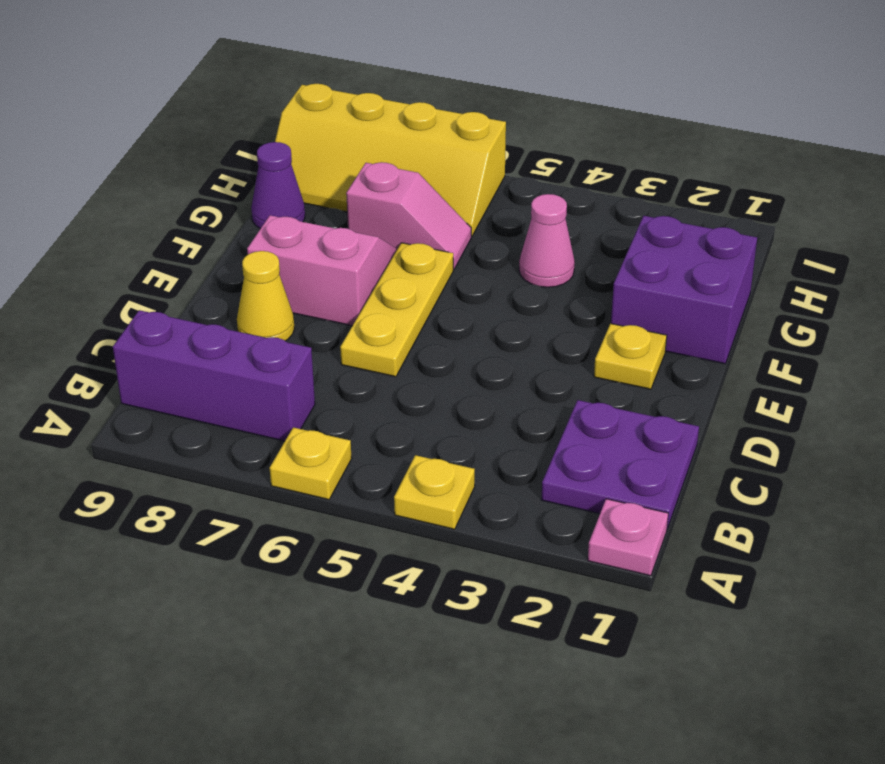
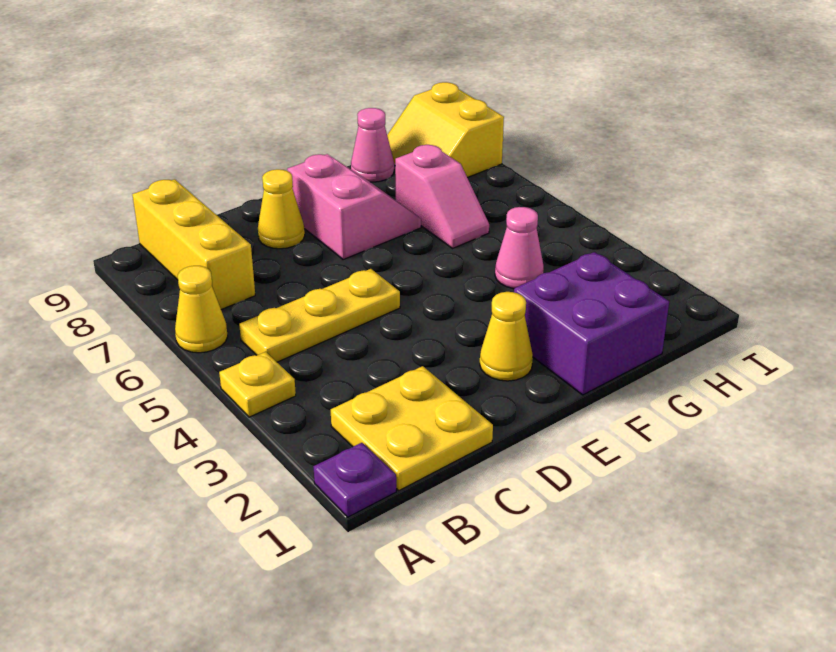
pink plate A1 level 1 -> purple plate A1 level 1
yellow plate A6 level 1 -> yellow cone A6 level 1
purple plate B1:C2 level 1 -> yellow plate B1:C2 level 1
purple brick B7:B9 level 1 -> yellow brick B7:B9 level 1
yellow plate D6:F6 level 1 -> yellow plate B5:D5 level 1
yellow plate E2 level 1 -> yellow cone E2 level 1
purple cone G9 level 1 -> pink cone G9 level 1
yellow slope H6:I9 level 1 top I -> yellow slope H8:I9 level 1 top I

